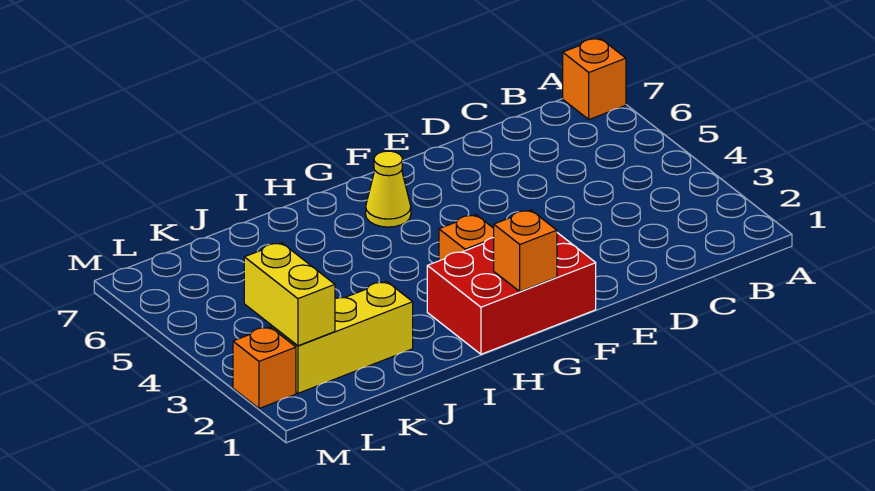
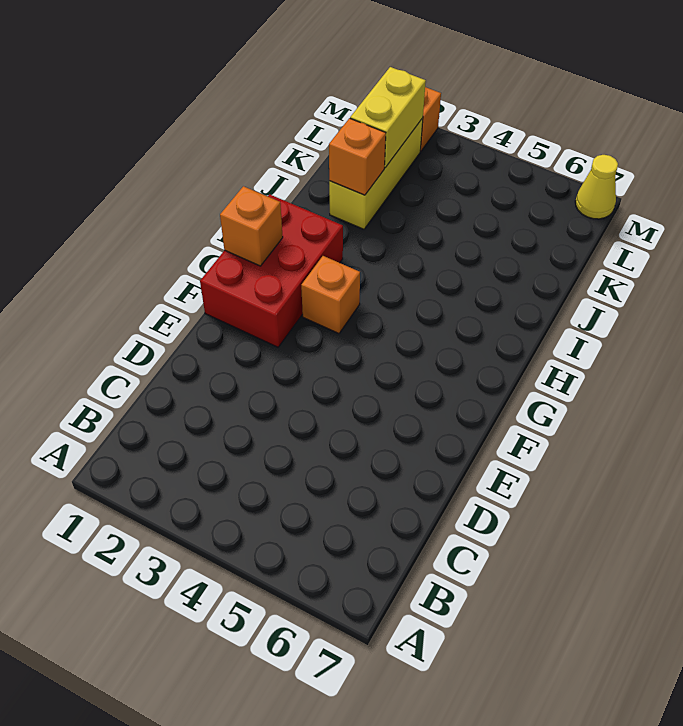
orange brick A7 level 1 -> orange brick J2 level 2
yellow cone G6 level 1 -> yellow cone M7 level 1
yellow brick L2:L3 level 2 -> yellow brick K2:L2 level 2

